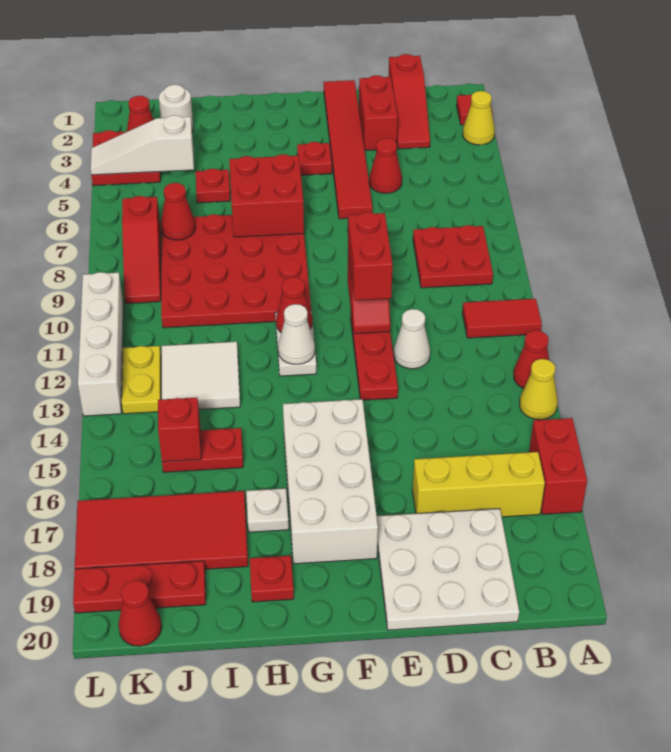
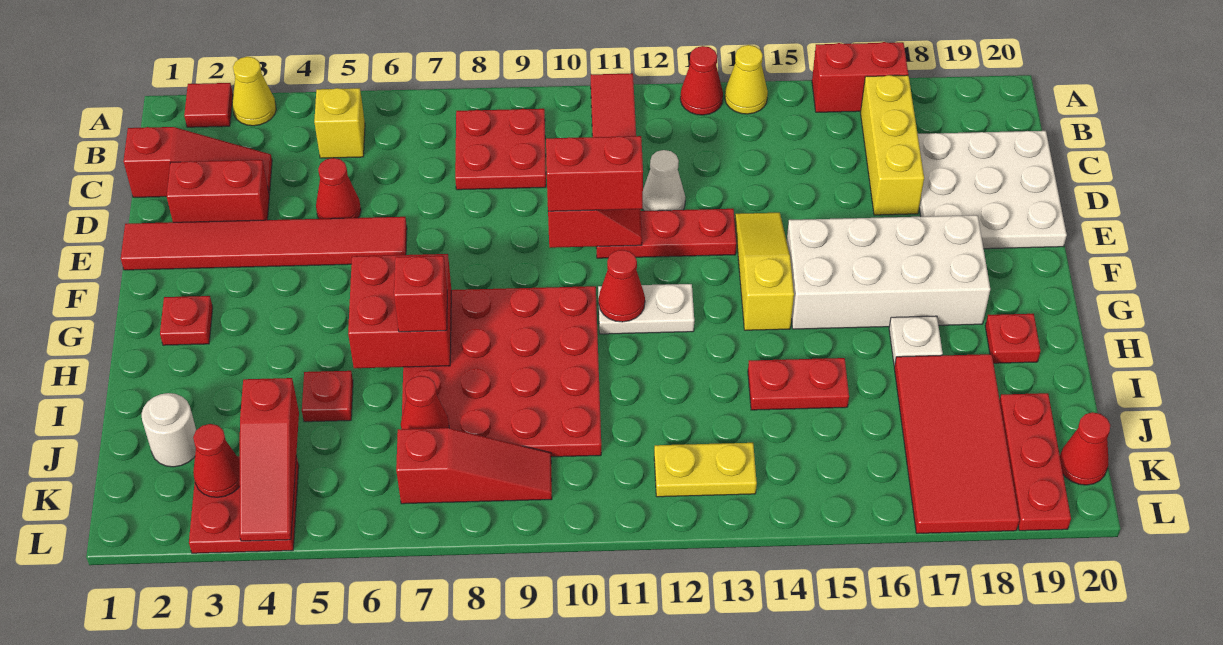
none -> yellow brick B5 level 1
none -> yellow slope E14:G14 level 1 top G
red plate F4 level 1 -> red plate G2 level 1
white cone G12 level 2 -> none
white tile I12:J13 level 1 -> none
red plate I15:J15 level 1 -> red plate I14:I15 level 1
white slope J4:L4 level 2 top J -> red slope J4:L4 level 2 top J
red brick J15 level 2 -> red brick H7 level 3
white brick L10:L13 level 1 -> none

